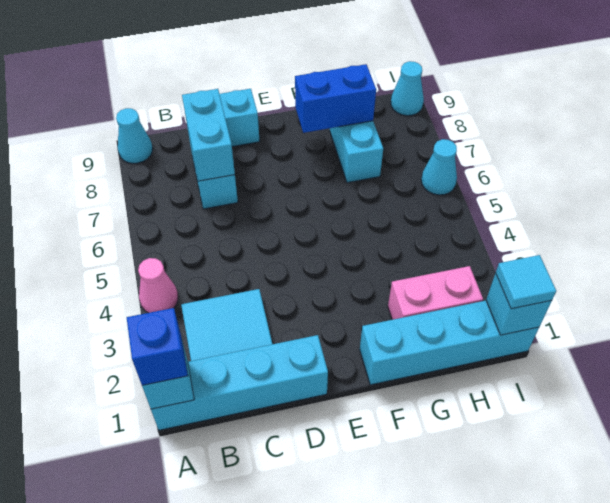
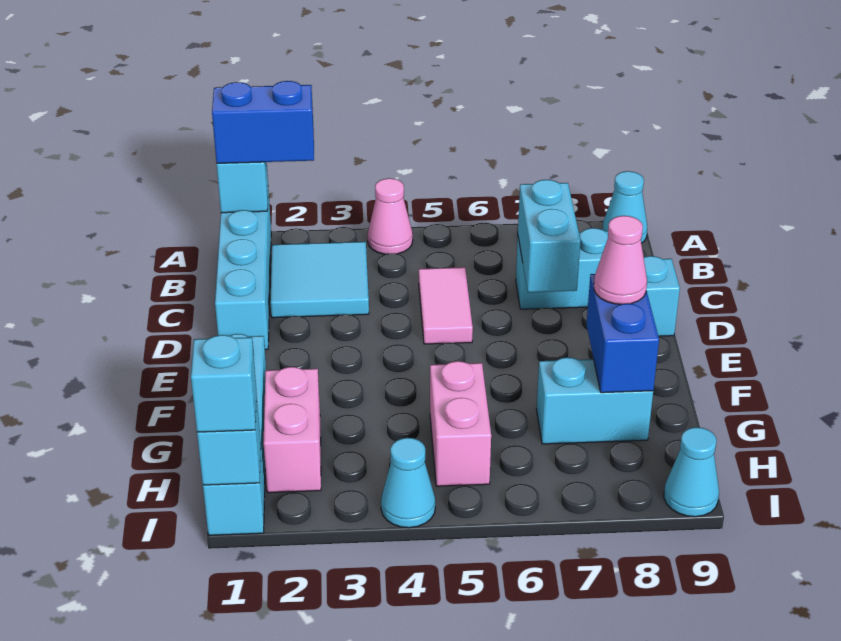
blue brick A1 level 3 -> blue brick A1:A2 level 3
none -> pink tile C5:D5 level 1
cyan brick C7:C8 level 2 -> cyan brick C7:D7 level 2
none -> pink cone F8 level 3
none -> pink brick G5:H5 level 1
cyan tile I1 level 3 -> cyan brick I1 level 3
cyan cone I6 level 1 -> cyan cone I4 level 1

